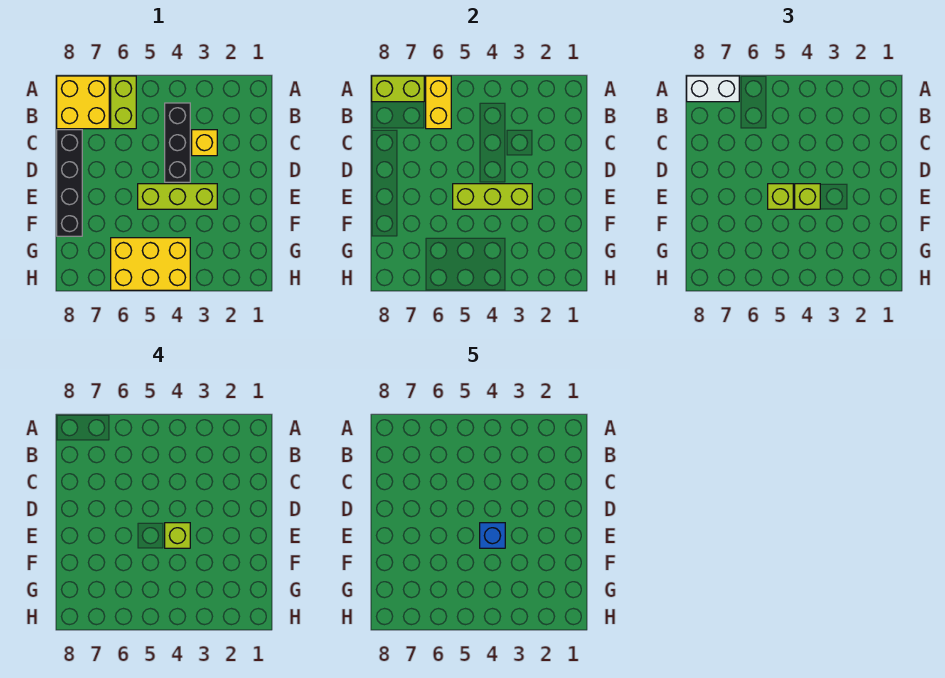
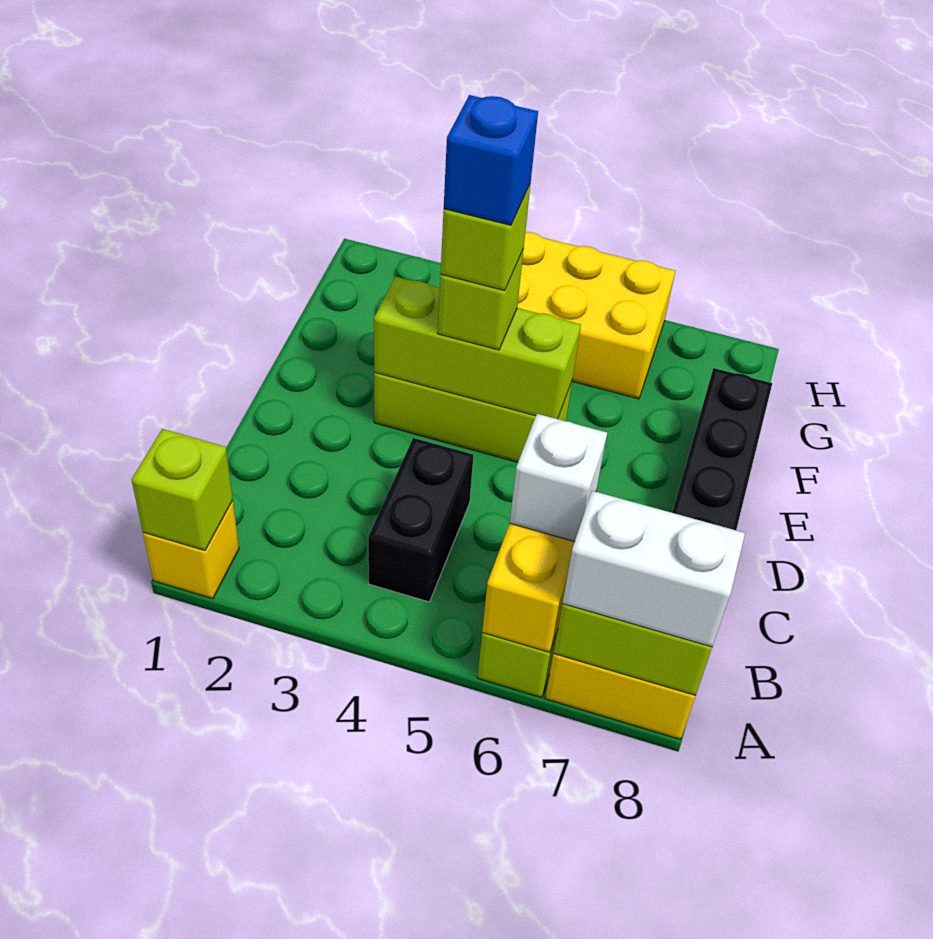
black brick B4:D4 level 1 -> black brick B4:C4 level 1
none -> white brick B6 level 3
yellow brick C3 level 1 -> yellow brick A1 level 1
lime brick E5 level 3 -> lime brick A1 level 2

